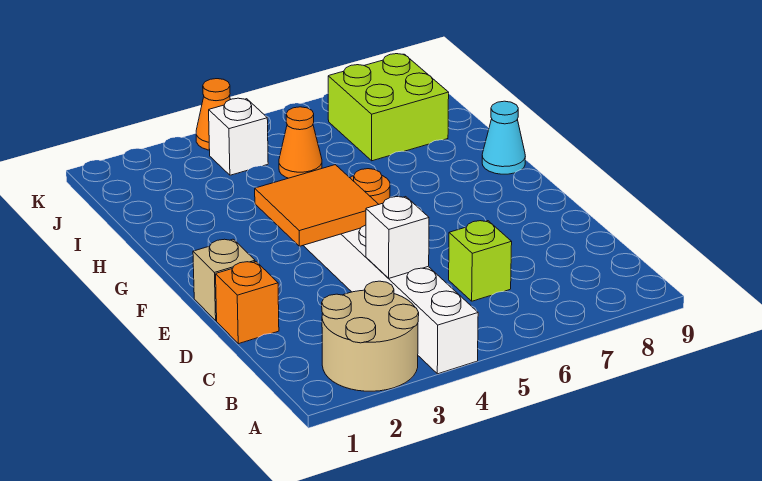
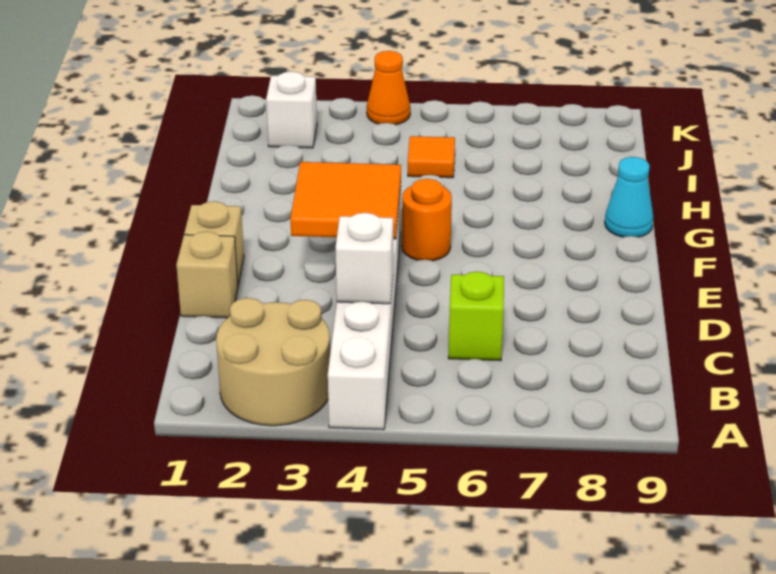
orange brick D1 level 1 -> tan brick D1 level 1
orange cone I5 level 1 -> orange tile I5 level 1
lime brick I7:J8 level 1 -> none
white brick J4 level 1 -> white brick J2 level 1

